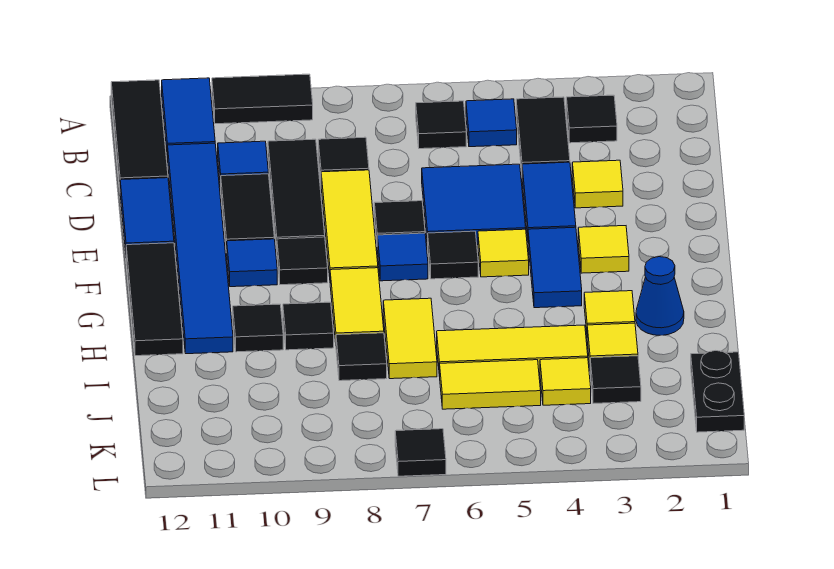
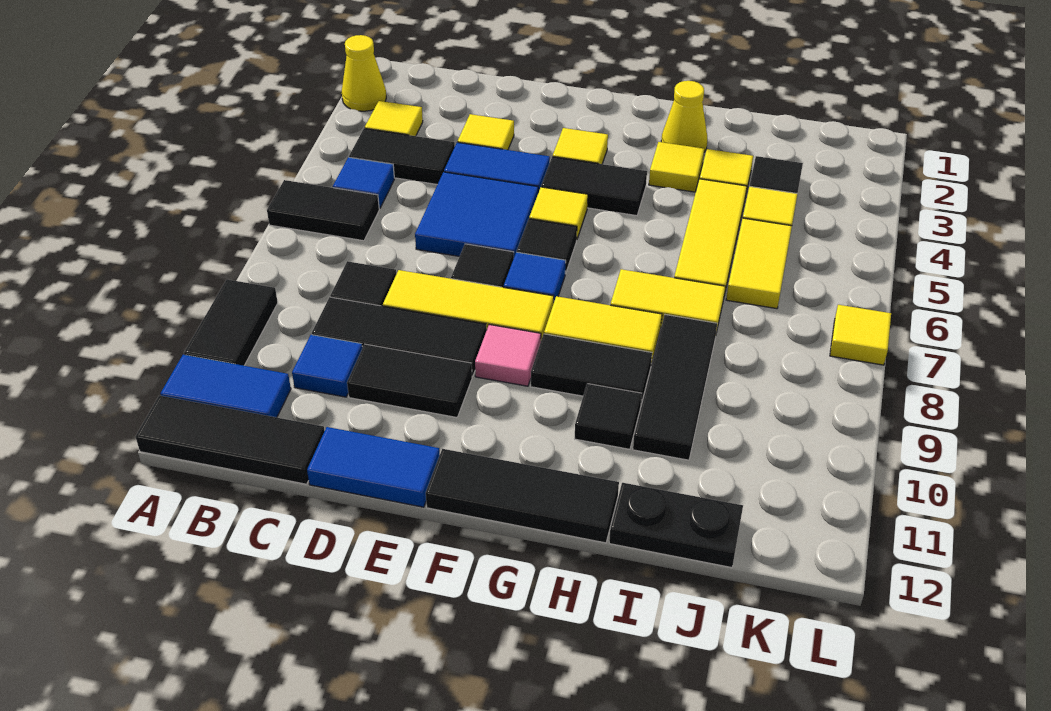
none -> yellow cone A2 level 1
black tile B3 level 1 -> yellow tile B3 level 1
black tile B6 level 1 -> black tile A6:B6 level 1
blue tile C11:H11 level 1 -> none
blue tile F4:G4 level 1 -> black tile F4:G4 level 1
black tile F9 level 1 -> pink tile F9 level 1
blue tile F10 level 1 -> none
blue cone H2 level 1 -> yellow cone H2 level 1
black tile H9 level 1 -> black tile G9:H9 level 1
black tile I8 level 1 -> black tile I8:I10 level 1
black plate J1:K1 level 1 -> black plate I12:J12 level 1
black tile L7 level 1 -> yellow tile L7 level 1

